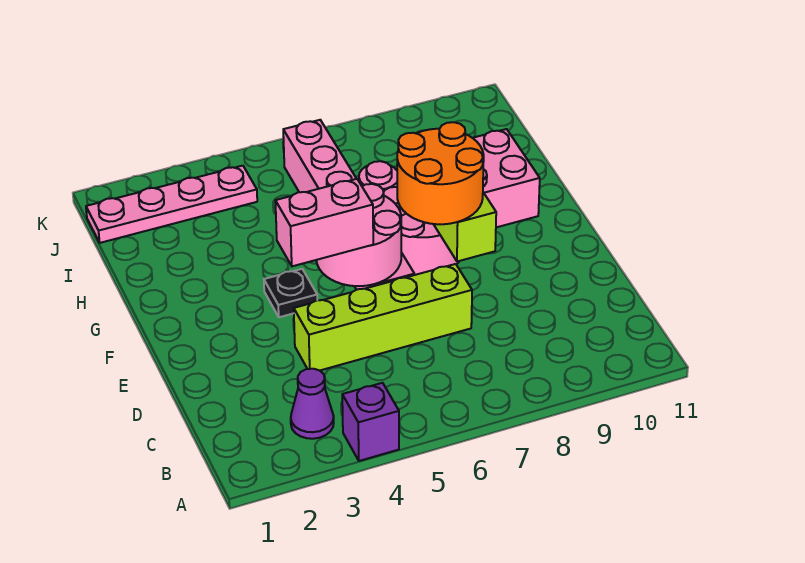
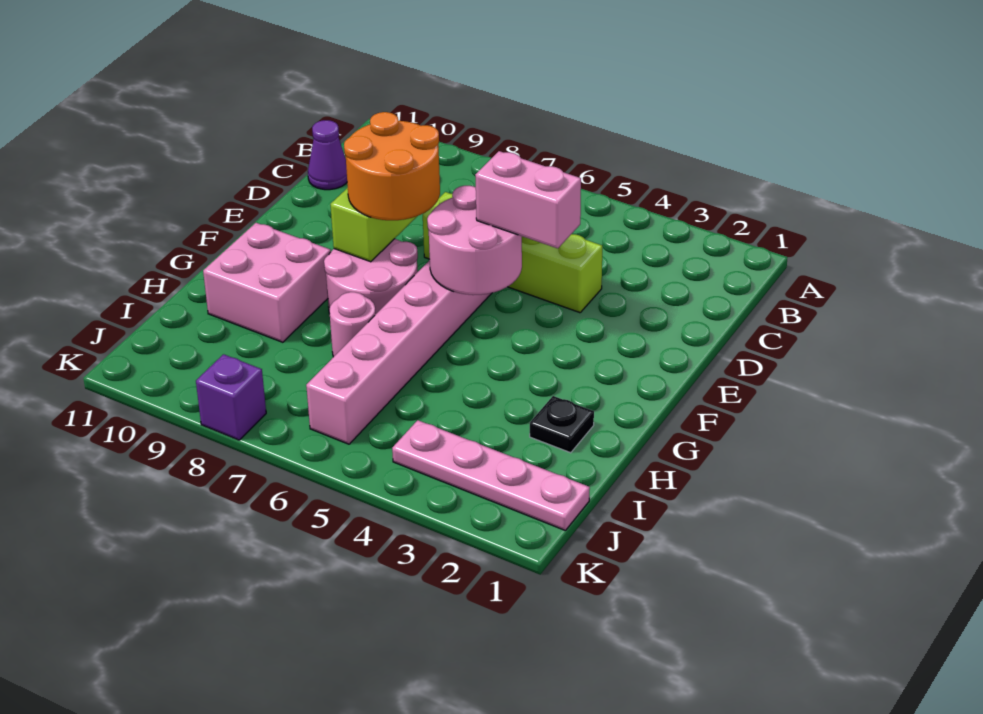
purple brick A4 level 1 -> purple brick K8 level 1
purple cone B3 level 1 -> purple cone C11 level 1
black plate F4 level 1 -> black plate H2 level 1

